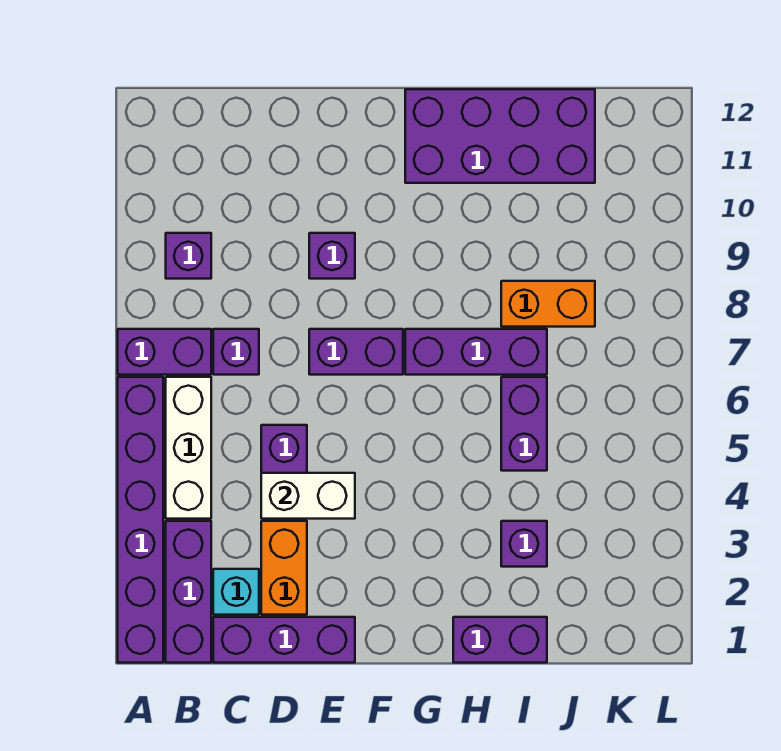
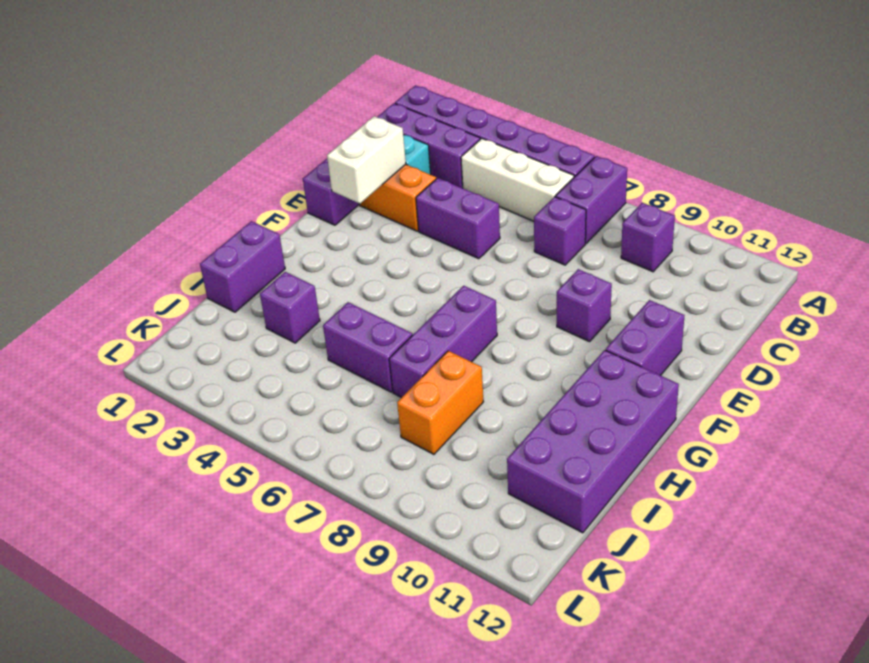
white brick D4:E4 level 2 -> white brick D2:E2 level 2
purple brick E7:F7 level 1 -> purple brick E11:F11 level 1

